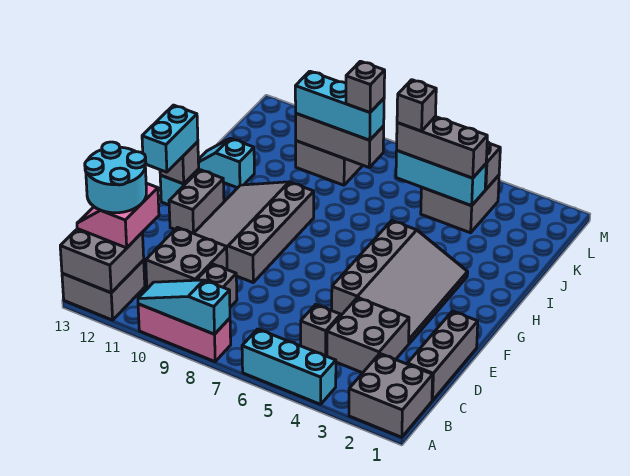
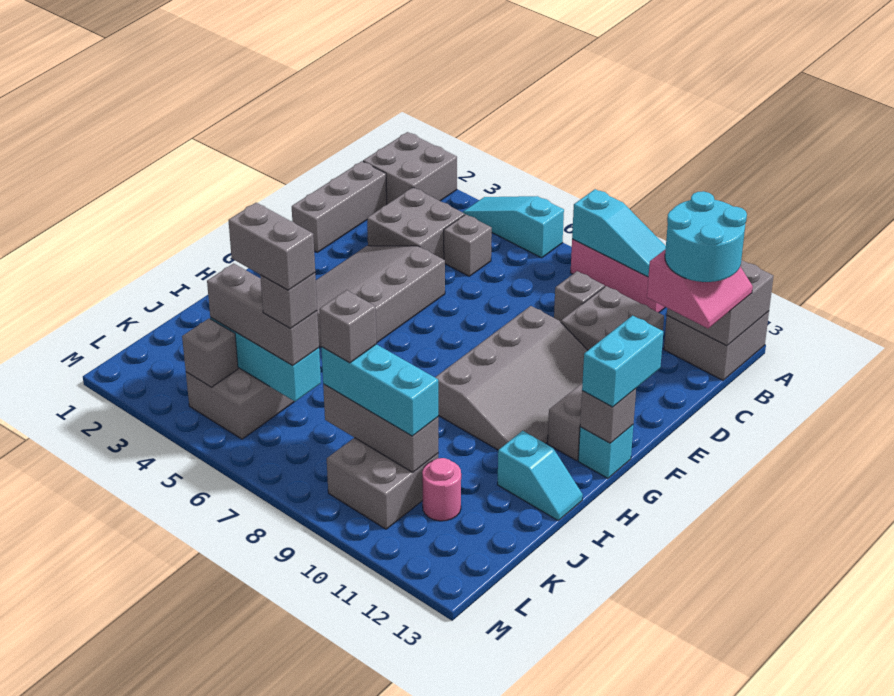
cyan brick A4:A6 level 1 -> cyan slope A4:A6 level 1 top 6
none -> grey brick K5:K6 level 5
none -> pink round brick K11 level 1

